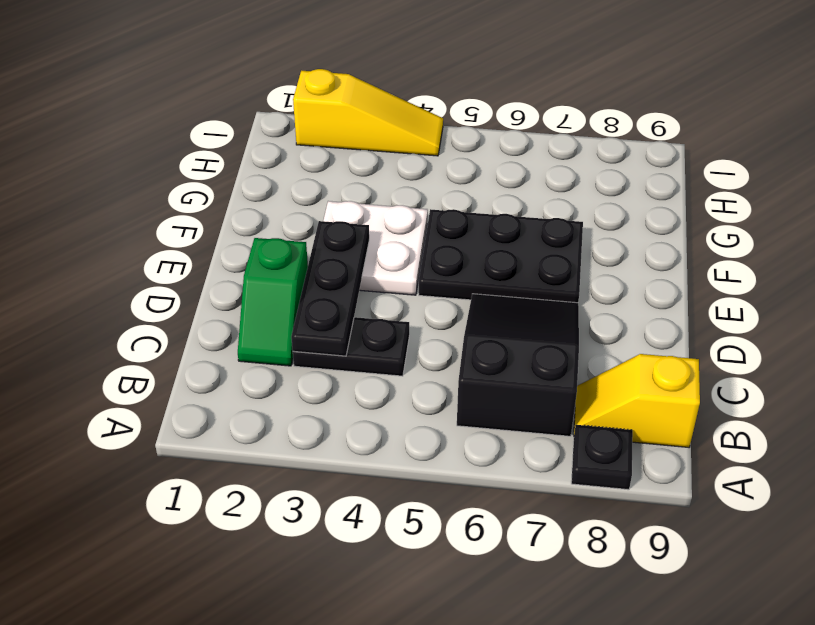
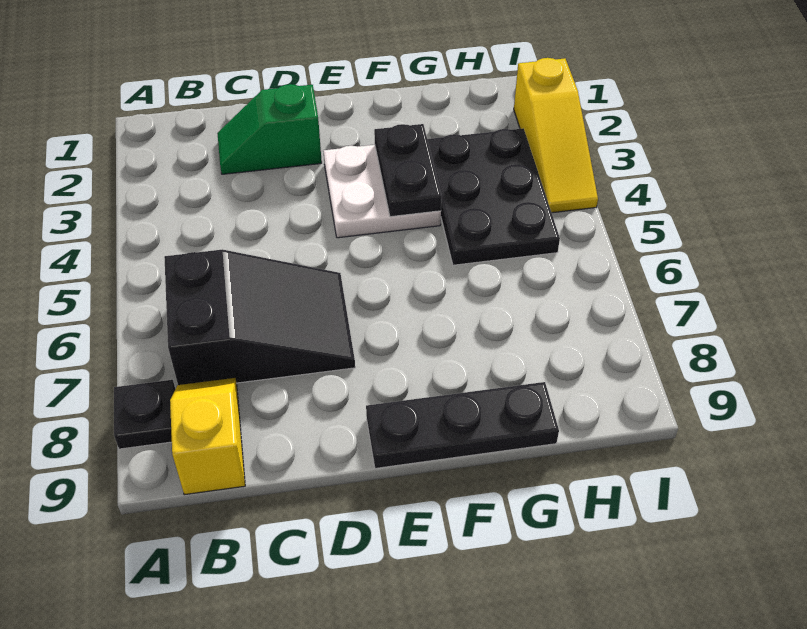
black plate C3:C4 level 1 -> black plate F3:F4 level 2
black plate C3:E3 level 2 -> black plate E9:G9 level 1
black plate E5:F7 level 1 -> black plate G3:H5 level 1

